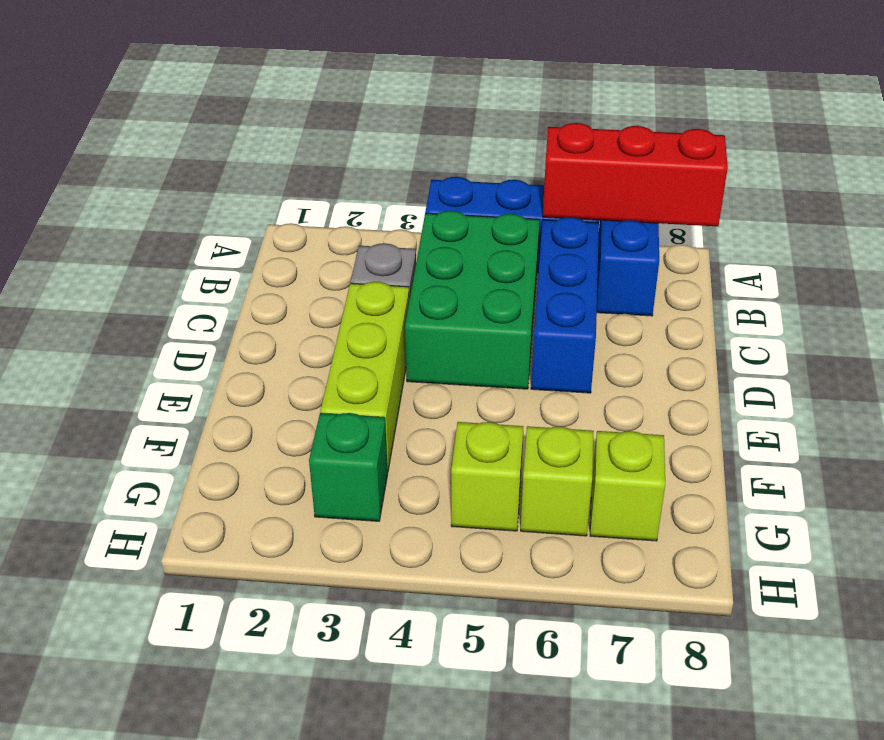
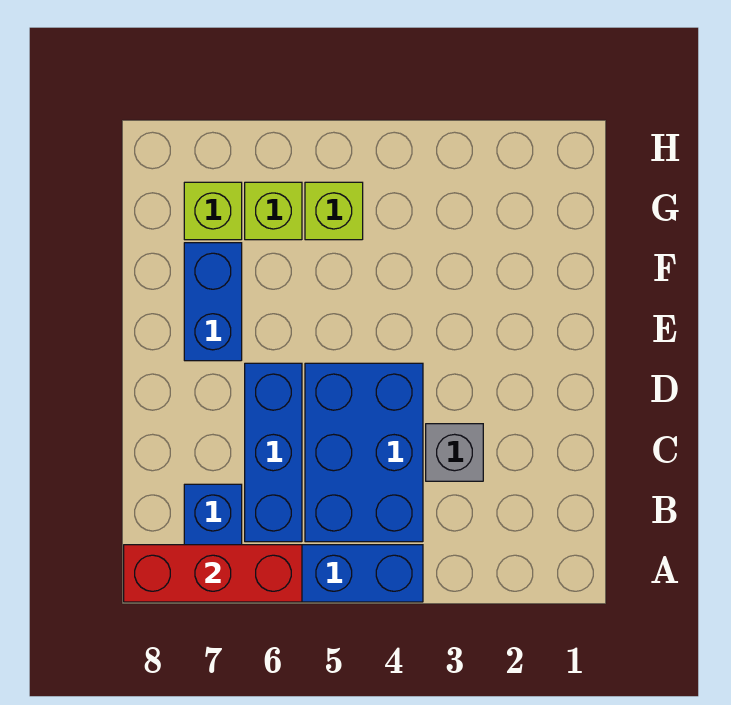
green brick B4:D5 level 1 -> blue brick B4:D5 level 1
lime brick D3:F3 level 1 -> none
none -> blue brick E7:F7 level 1
green brick G3 level 1 -> none

